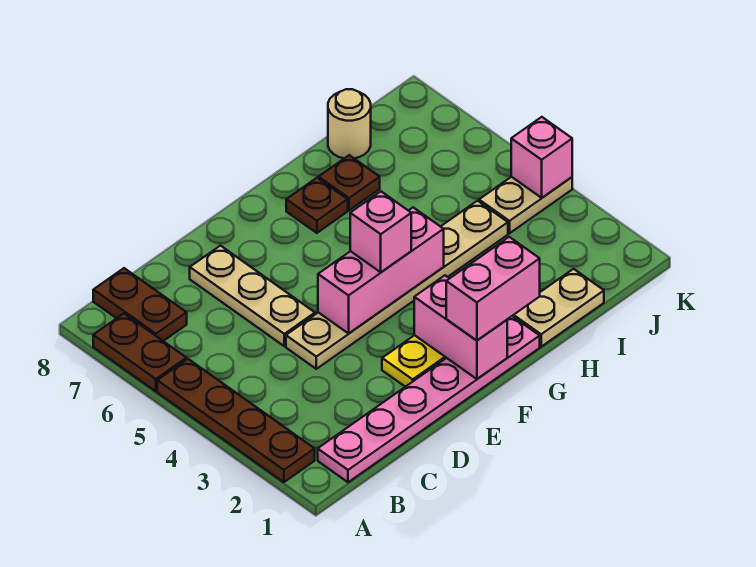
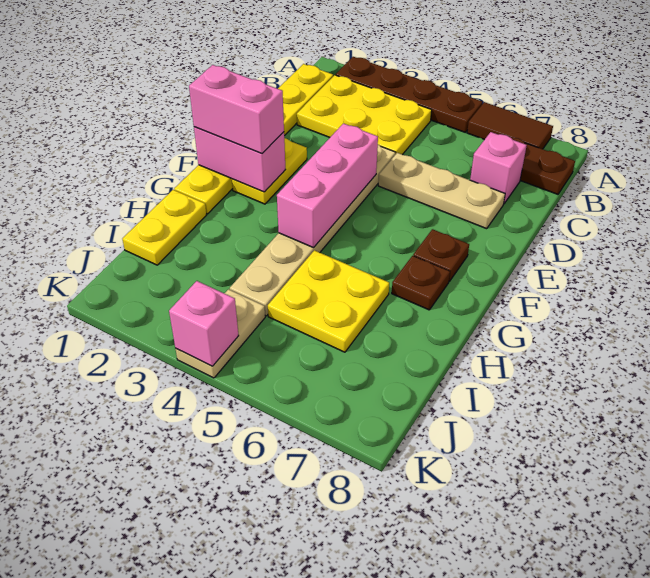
brown plate A6:A7 level 1 -> brown tile A6:A7 level 1
pink plate B1:G1 level 1 -> yellow plate B1:G1 level 1
none -> yellow plate B2:C4 level 1
pink brick F1:G1 level 3 -> pink brick F1:F2 level 3
pink brick F4 level 3 -> pink brick C7 level 1
tan plate H1:I1 level 1 -> yellow plate H1:I1 level 1
none -> yellow plate H5:I6 level 1
brown plate H7 level 1 -> brown plate F7 level 1
tan round brick I8 level 1 -> none

